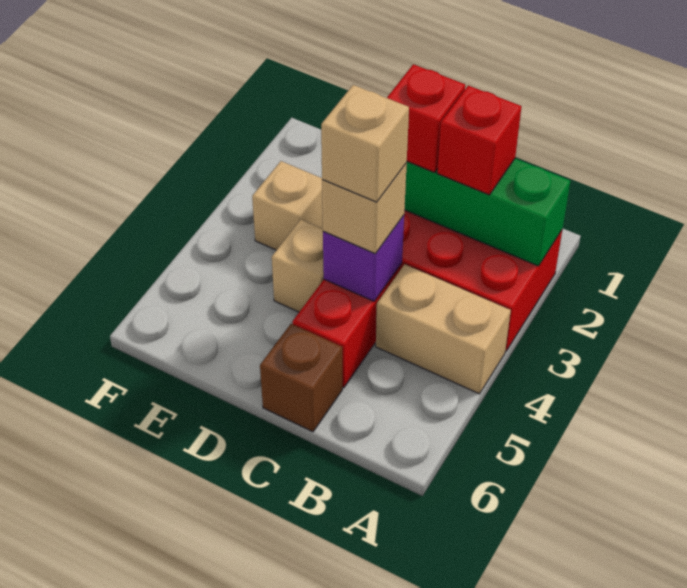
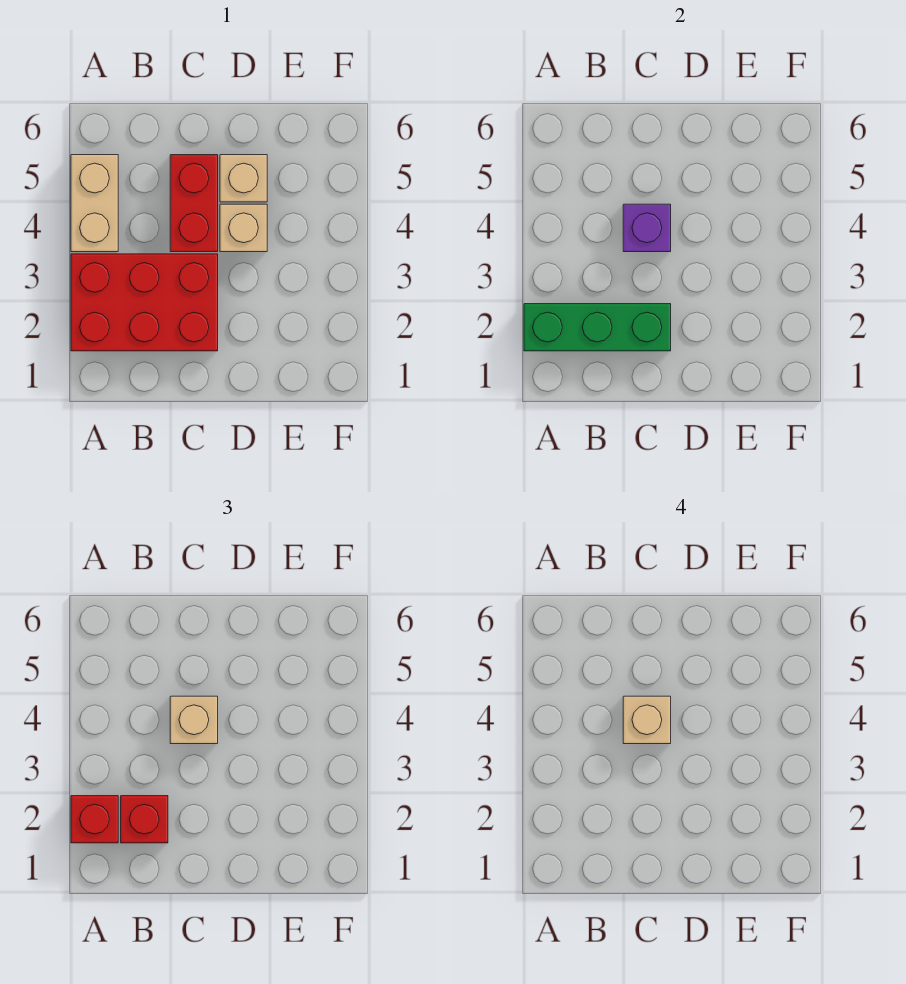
tan brick A4:B4 level 1 -> tan brick A4:A5 level 1
red brick C2 level 3 -> red brick A2 level 3
brown brick C6 level 1 -> none
tan brick E3 level 1 -> tan brick D5 level 1

